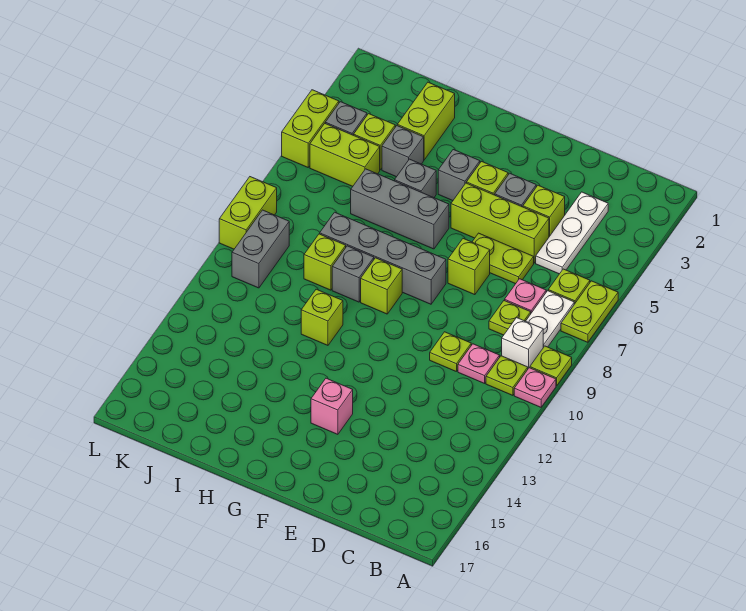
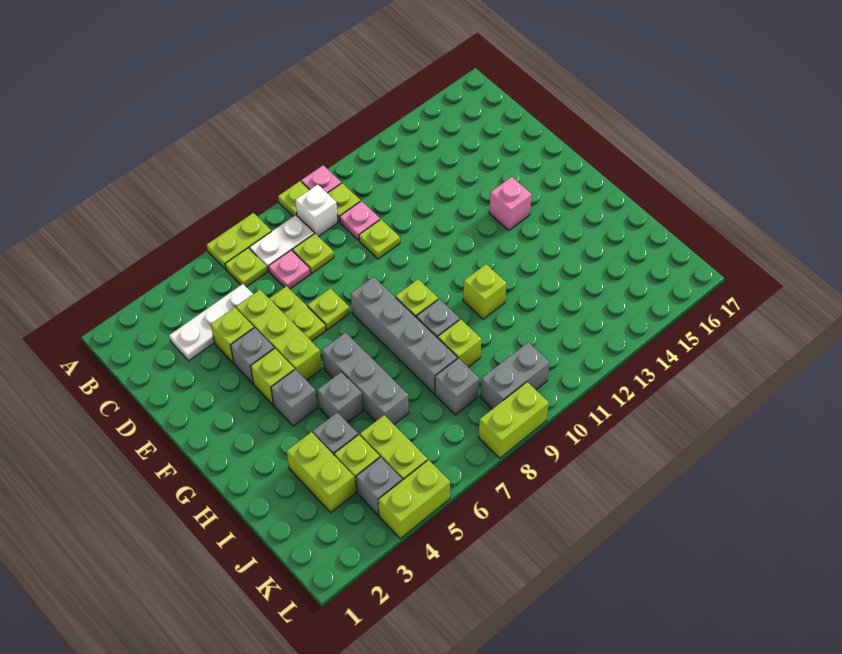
lime brick E7 level 1 -> lime plate E7 level 1
lime brick I2:I3 level 1 -> lime brick I3:J3 level 1
none -> grey brick J8 level 1

